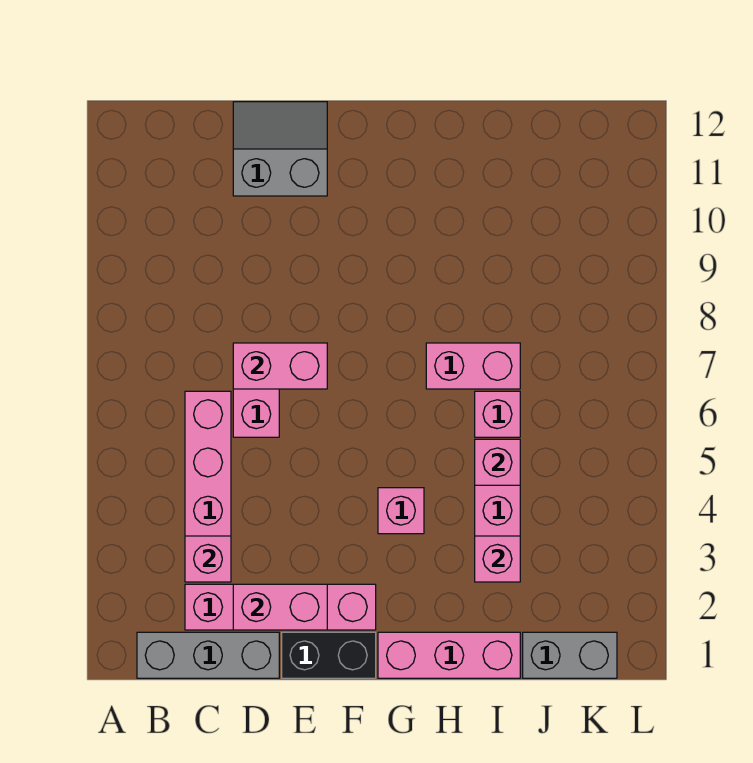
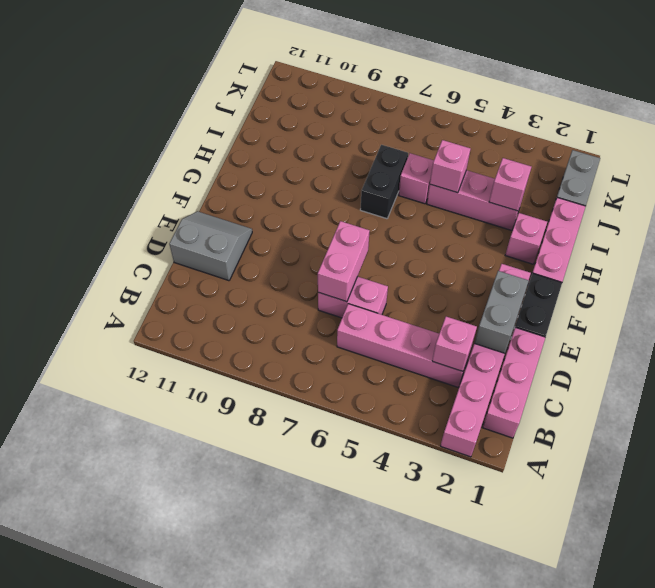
grey brick B1:D1 level 1 -> pink brick B1:D1 level 1
pink brick C2:F2 level 1 -> pink brick A2:F2 level 1
pink brick D2:E2 level 2 -> grey brick D2:E2 level 2
grey slope D11:E12 level 1 top 11 -> grey slope D11:E12 level 1 top D
pink brick G4 level 1 -> pink brick H2 level 1
pink brick H7:I7 level 1 -> black brick H7:I7 level 1

